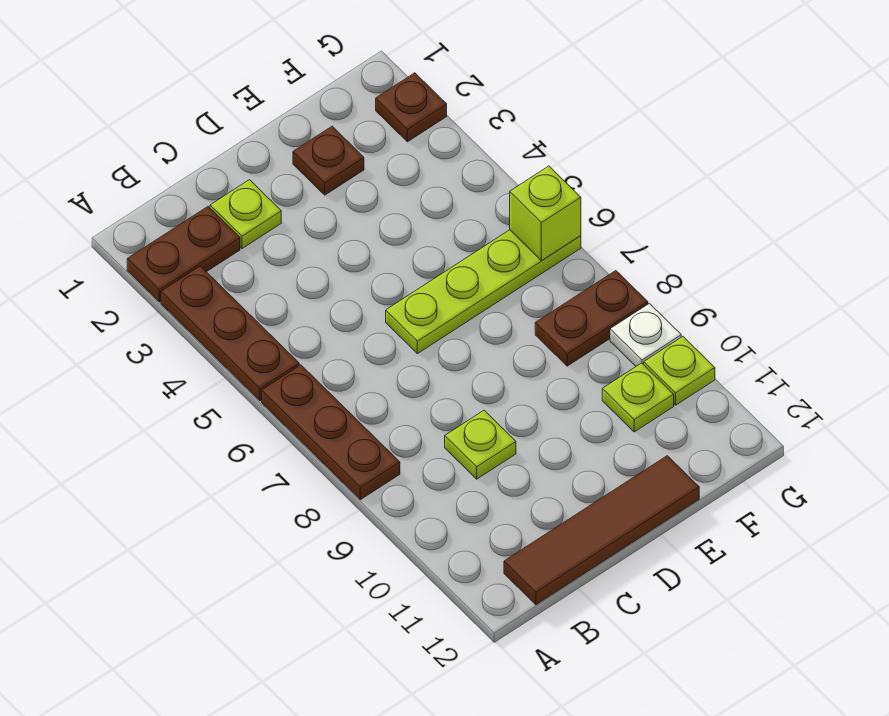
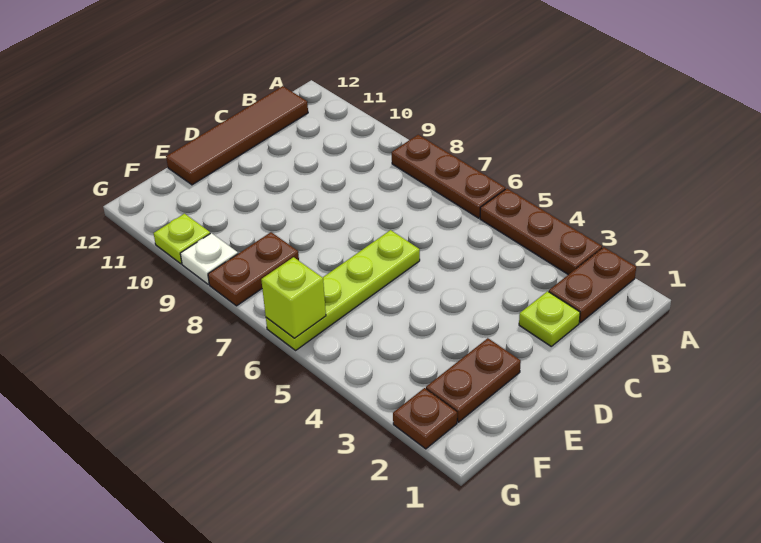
lime plate C9 level 1 -> none
brown plate E2 level 1 -> brown plate E2:F2 level 1
lime plate F10 level 1 -> none

